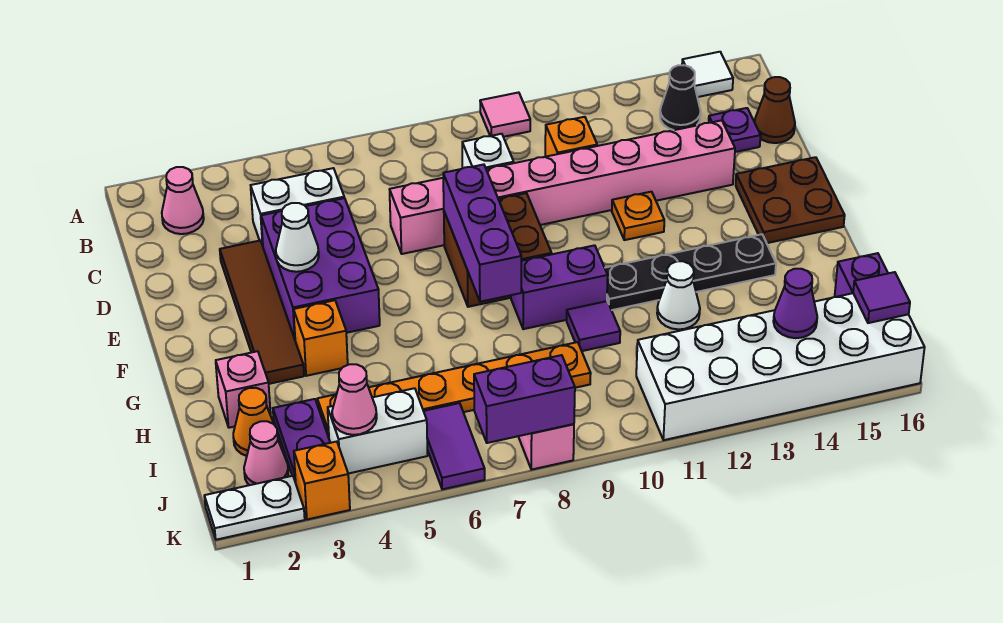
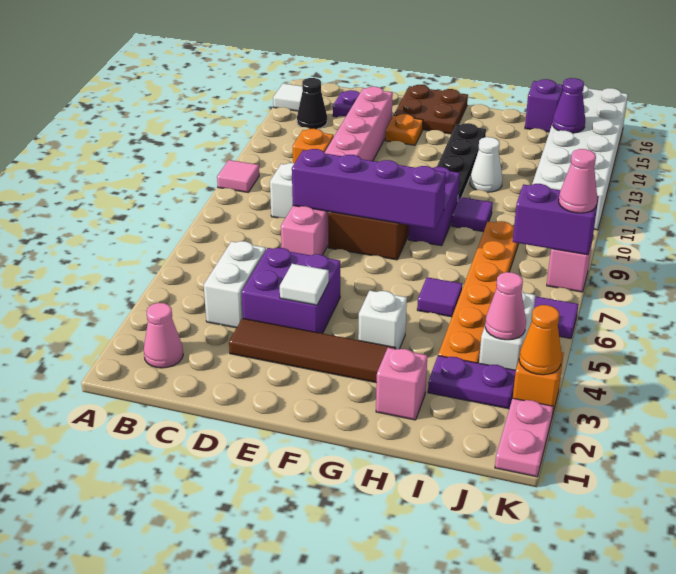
brown cone C16 level 1 -> none
purple brick D4:F5 level 1 -> purple brick D4:E5 level 1
white cone E4 level 2 -> white tile E4 level 2
purple brick E8:G8 level 2 -> purple brick D8:G8 level 2
orange plate E12 level 1 -> orange plate E14 level 1
orange brick G4 level 1 -> white brick G4 level 1
orange cone I2 level 1 -> orange cone K3 level 2
pink cone J2 level 1 -> pink cone K8 level 3
purple tile J16 level 2 -> purple tile H6 level 1
white plate K1:K2 level 1 -> pink plate K1:K2 level 1
purple brick K7:K8 level 2 -> purple brick J8:K8 level 2

